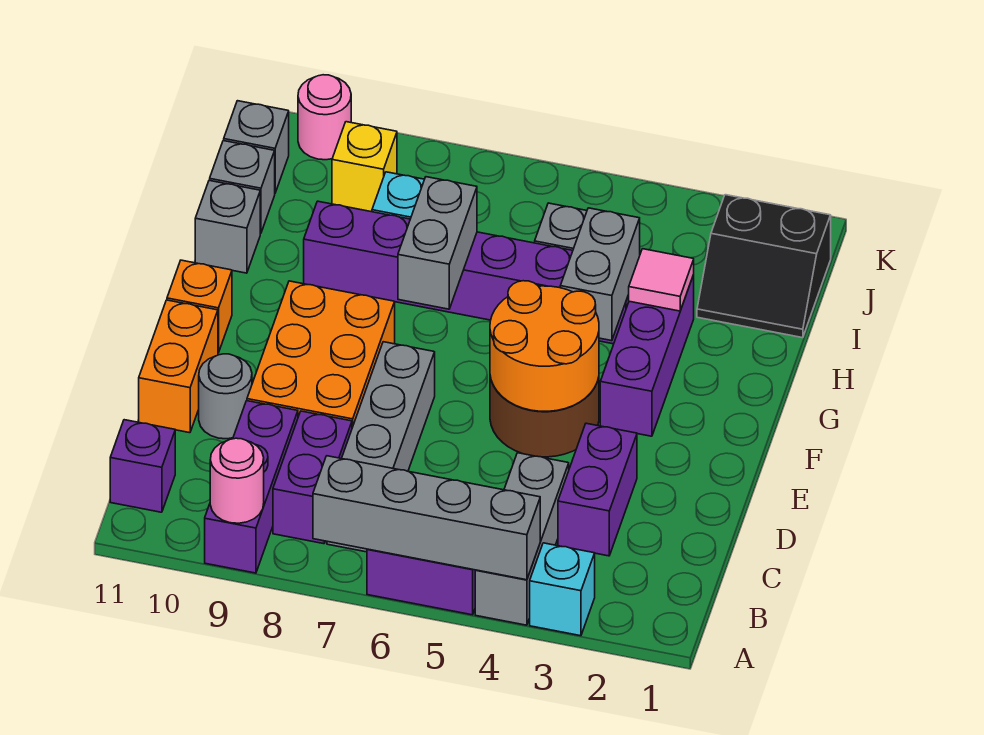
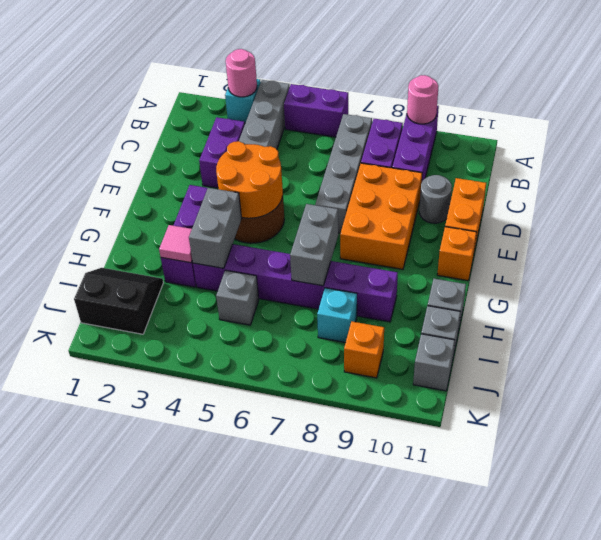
grey brick A4:A7 level 2 -> none
purple brick B11 level 1 -> none
yellow brick J9 level 1 -> orange brick J9 level 1
pink round brick K10 level 1 -> pink round brick A3 level 2

